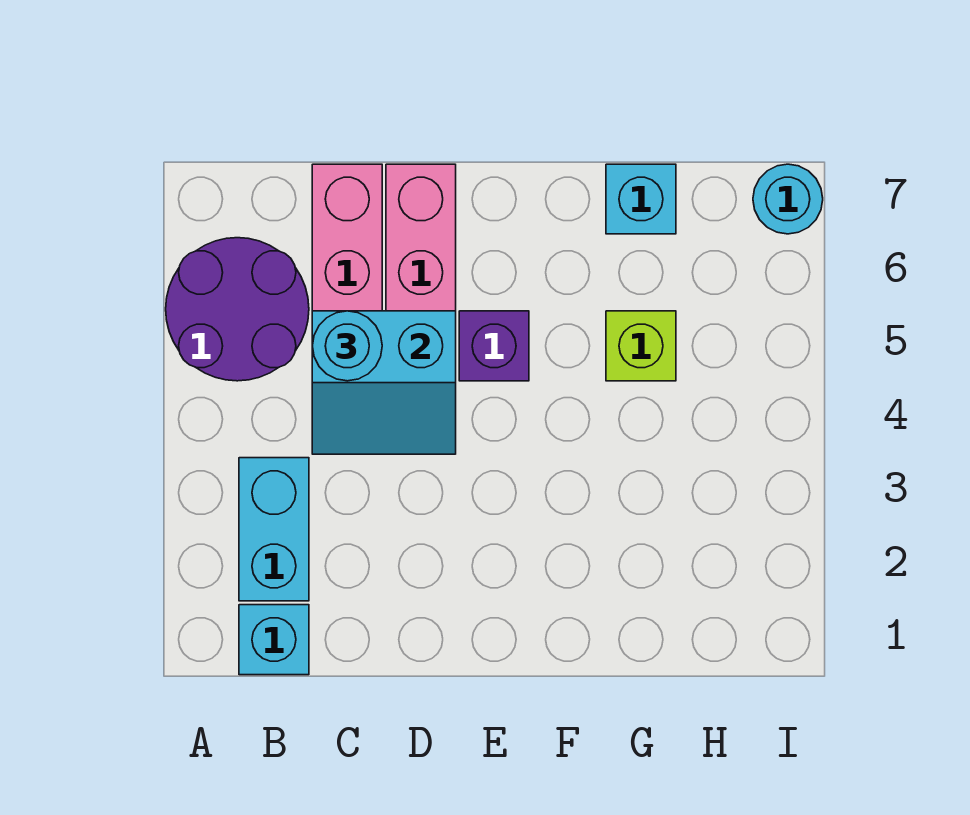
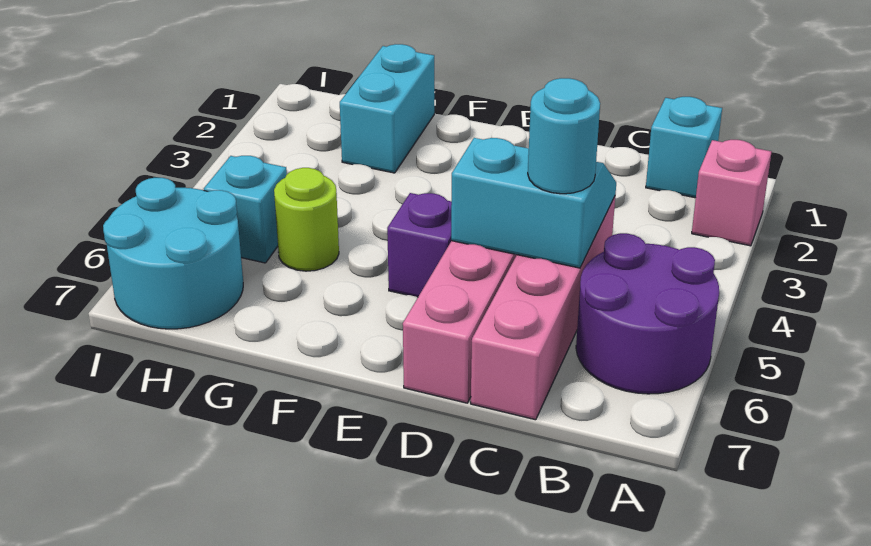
none -> pink brick A2 level 1
cyan brick B2:B3 level 1 -> cyan brick G1:G2 level 1
lime brick G5 level 1 -> lime round brick G5 level 1
cyan brick G7 level 1 -> cyan brick H5 level 1
cyan round brick I7 level 1 -> cyan round brick H6:I7 level 1

